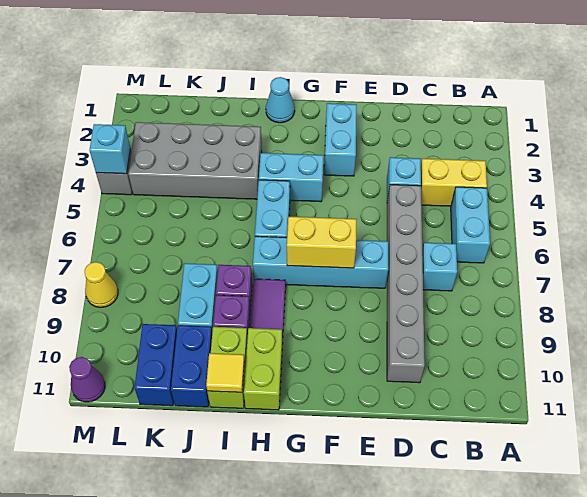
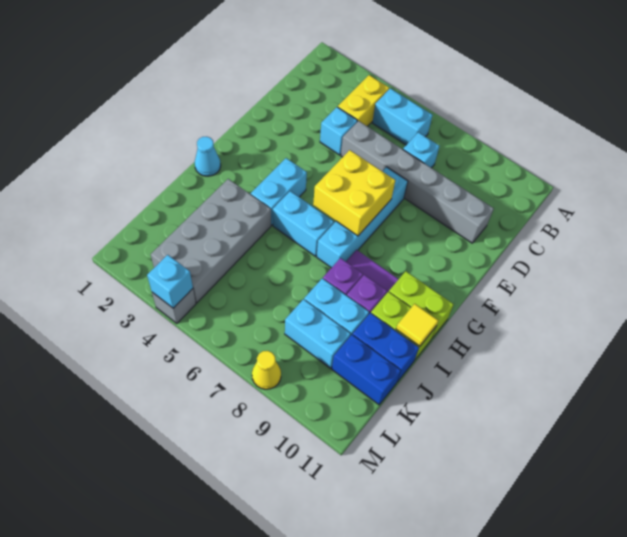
cyan brick F2:F3 level 1 -> cyan brick K8:K9 level 1
yellow brick F7:G7 level 2 -> yellow brick F6:G7 level 2
purple cone M11 level 1 -> none

